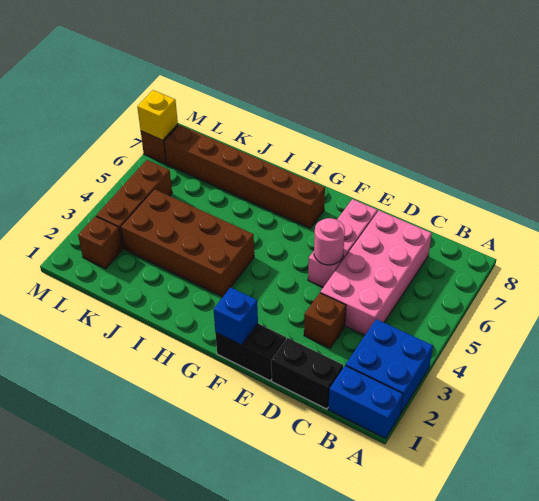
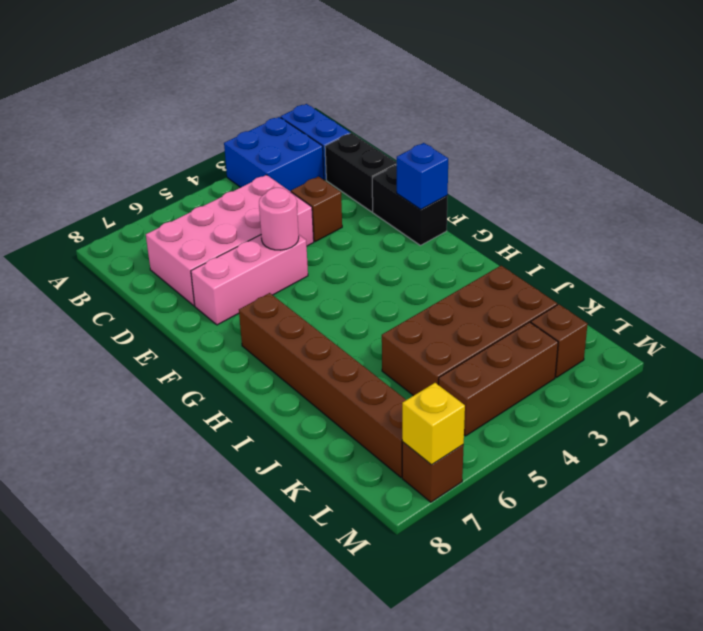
brown brick H3:K4 level 1 -> brown brick J2:K5 level 1

